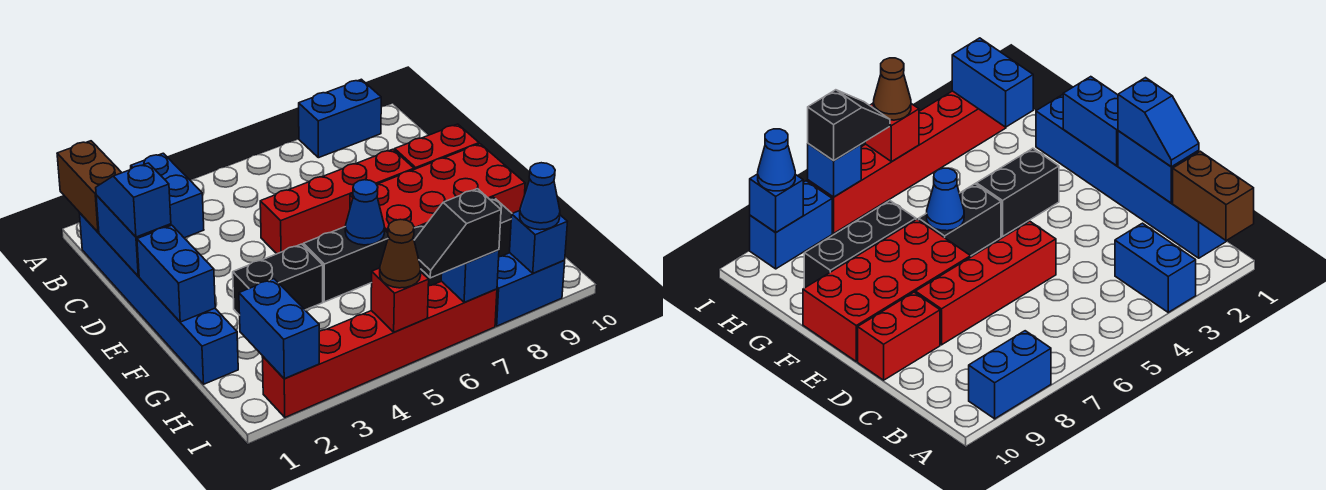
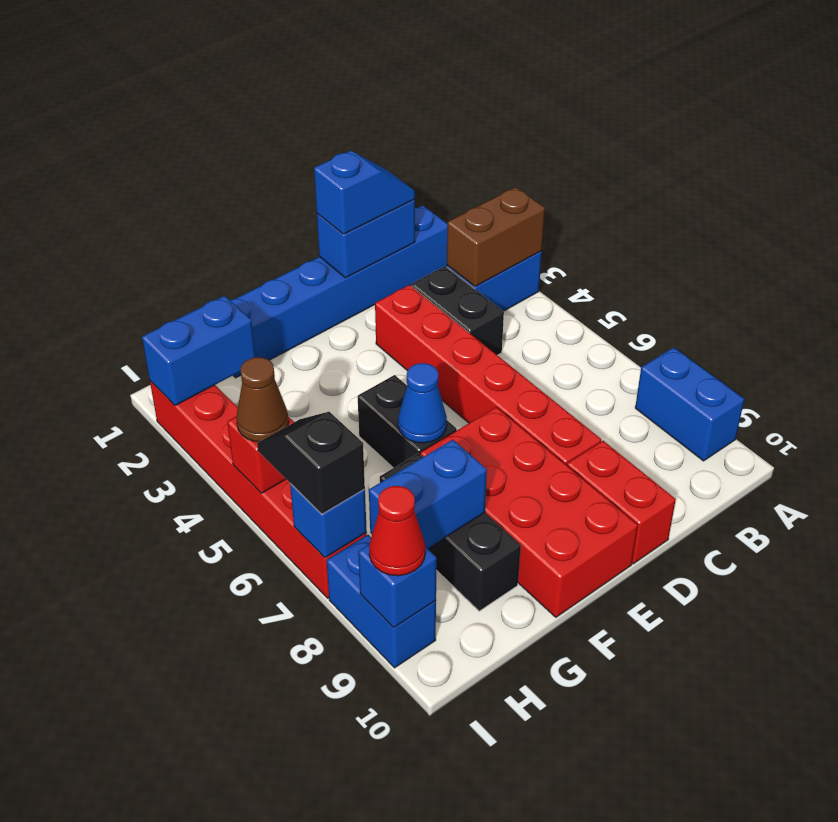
brown brick A1:B1 level 2 -> brown brick A3:B3 level 2
red brick D5:D8 level 1 -> red brick D3:D8 level 1
blue brick E1:F1 level 2 -> blue brick G8:H8 level 2
black brick F3:F4 level 1 -> black brick C3:C4 level 1
blue cone I9 level 3 -> red cone I9 level 3

